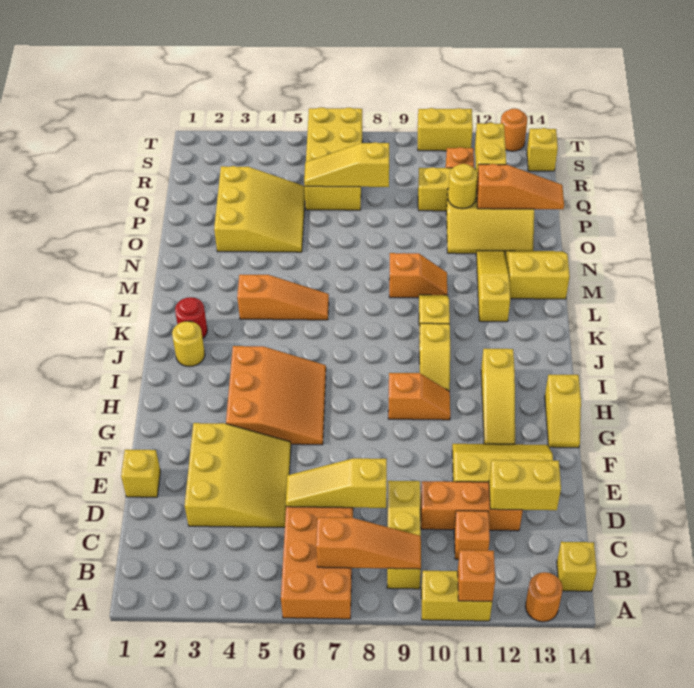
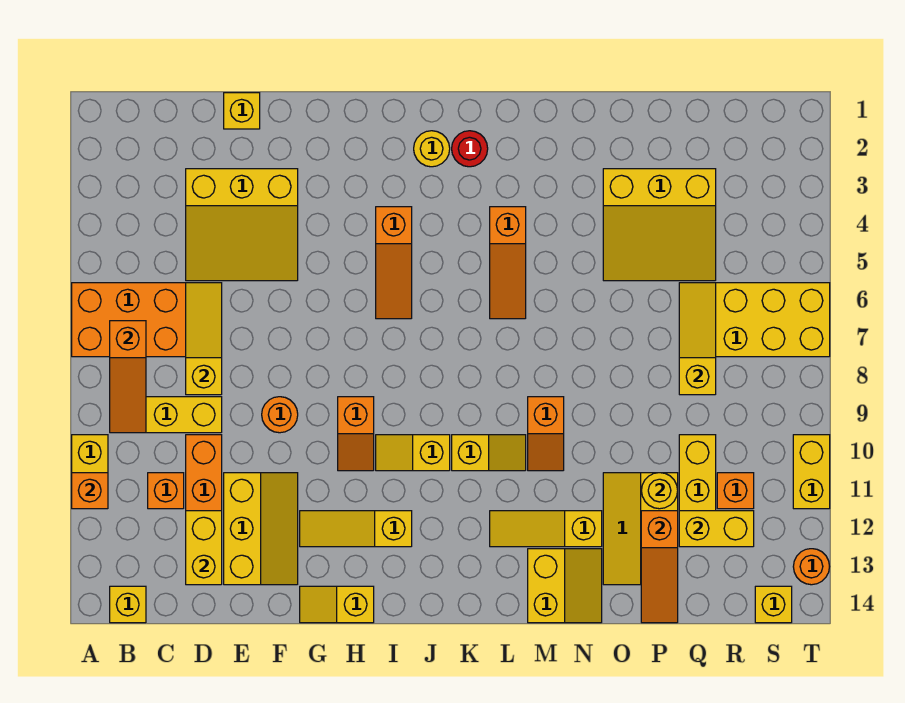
orange round brick A13 level 1 -> orange round brick F9 level 1
orange slope G4:I6 level 1 top 4 -> orange slope I4:I6 level 1 top 4
yellow slope L12:N12 level 1 top L -> yellow slope L12:N12 level 1 top N

